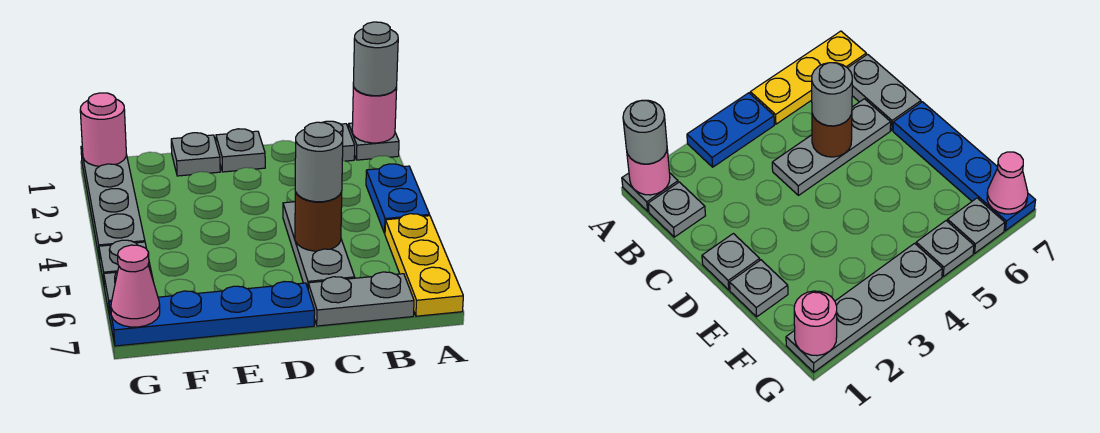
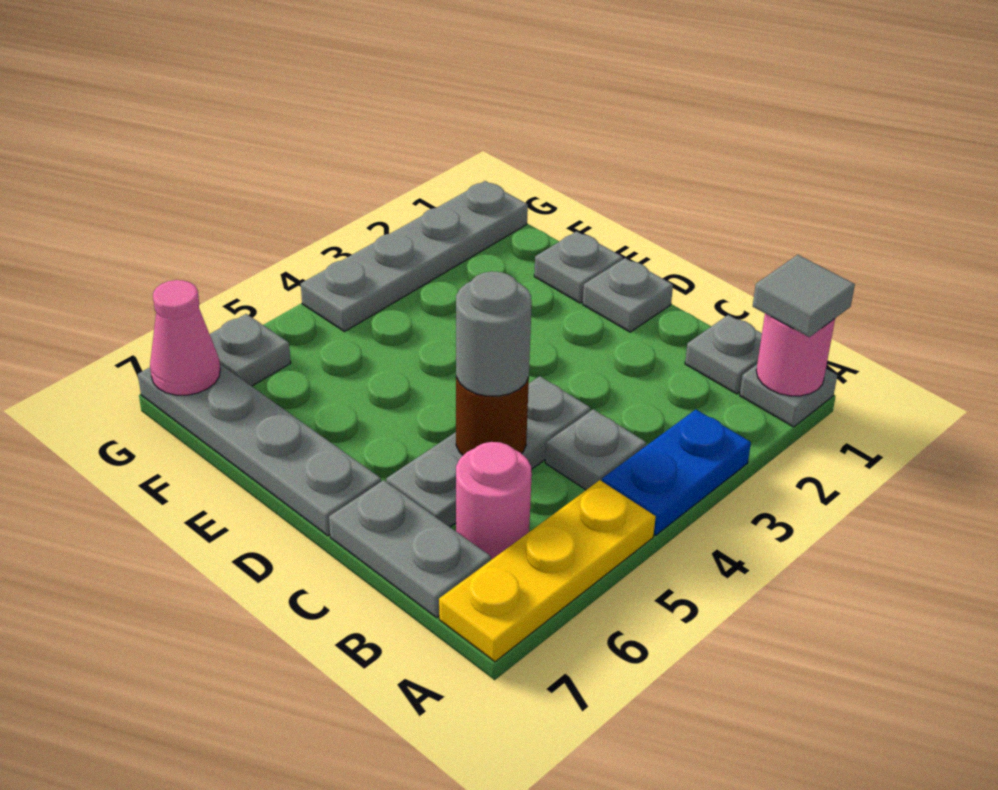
grey round brick A1 level 3 -> grey tile A1 level 3
blue plate D7:G7 level 1 -> grey plate D7:G7 level 1
pink round brick G1 level 2 -> pink round brick B6 level 1
grey plate G5 level 1 -> grey plate B4 level 1

